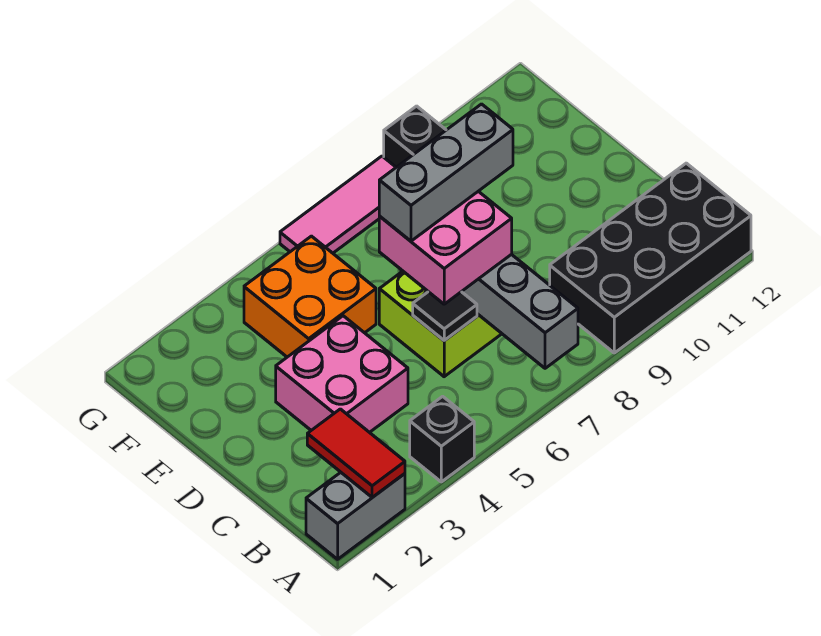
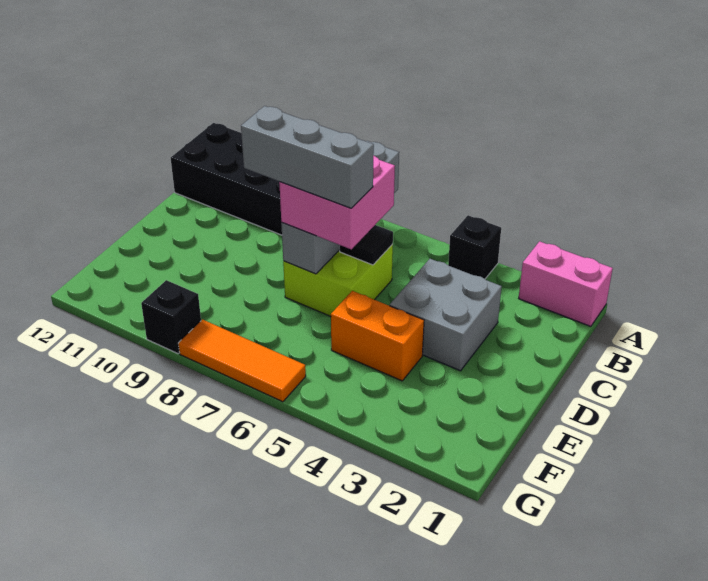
grey brick A1:A2 level 1 -> pink brick A1:A2 level 1
red tile A2:B2 level 2 -> none
pink brick C3:D4 level 1 -> grey brick C3:D4 level 1
orange brick E4:F5 level 1 -> orange brick E4:E5 level 1
pink tile G6:G8 level 1 -> orange tile G6:G8 level 1

